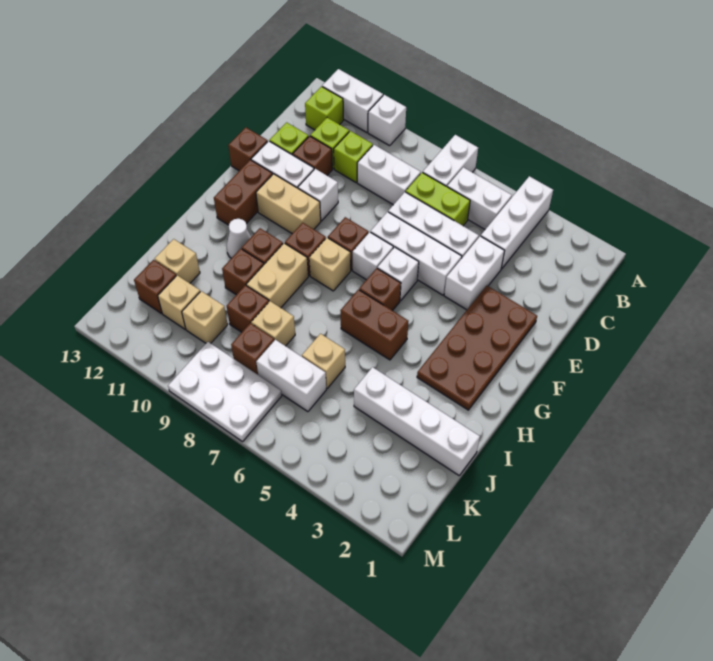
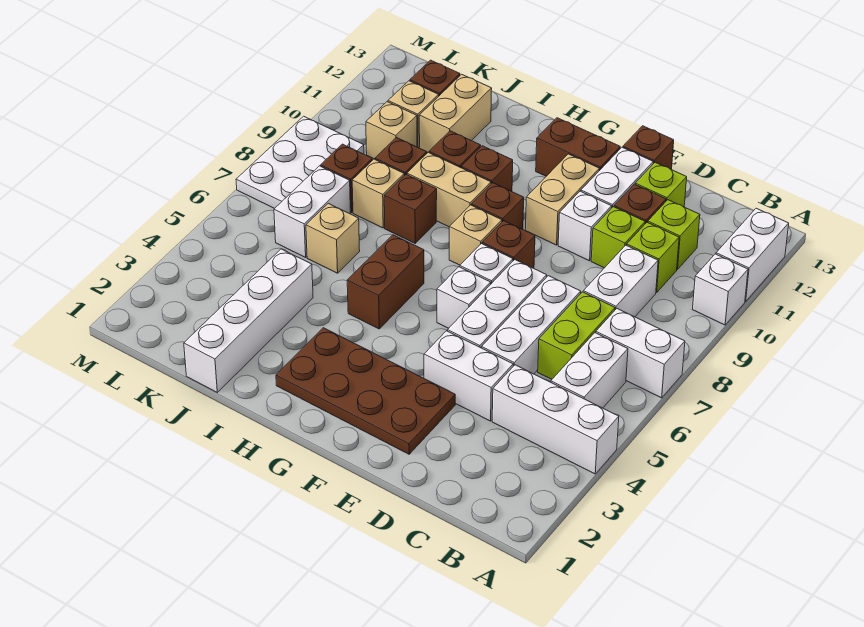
lime brick B12 level 1 -> lime brick D10 level 1
brown brick G6 level 1 -> brown brick I8 level 1
white cone H11 level 1 -> none
tan brick J12 level 1 -> tan brick J11:J12 level 1

